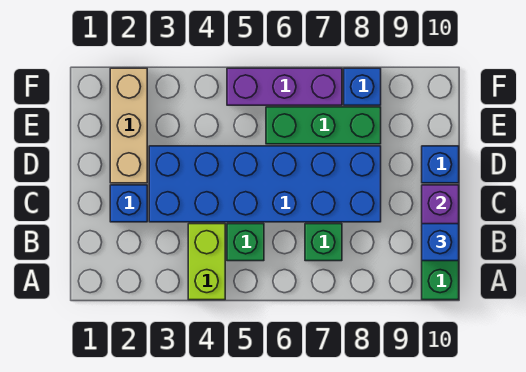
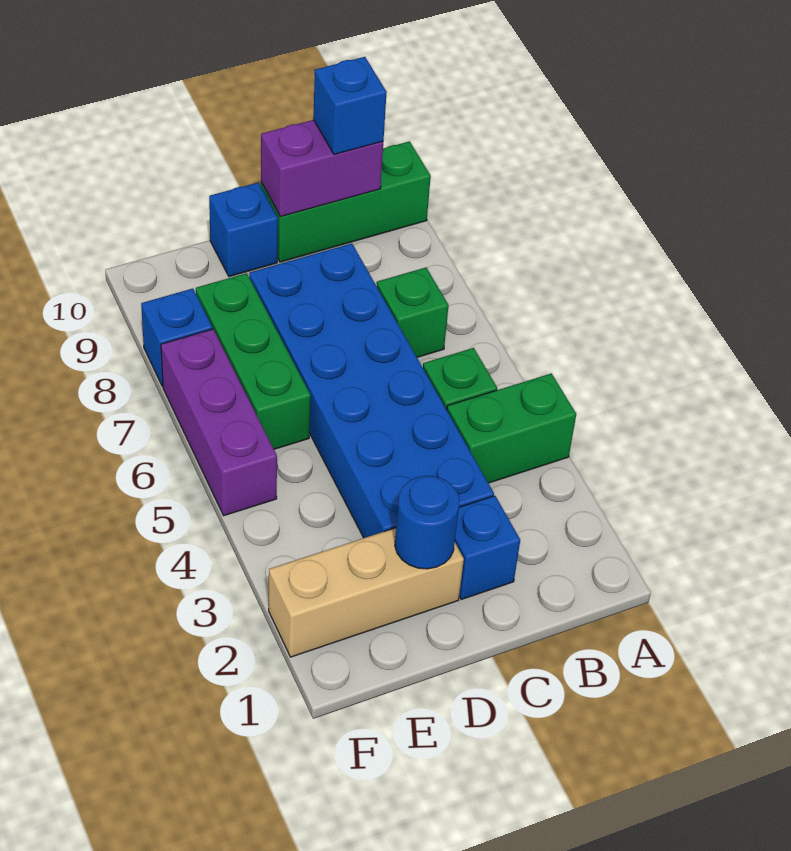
lime brick A4:B4 level 1 -> green brick A4:B4 level 1
none -> blue round brick D2 level 2

